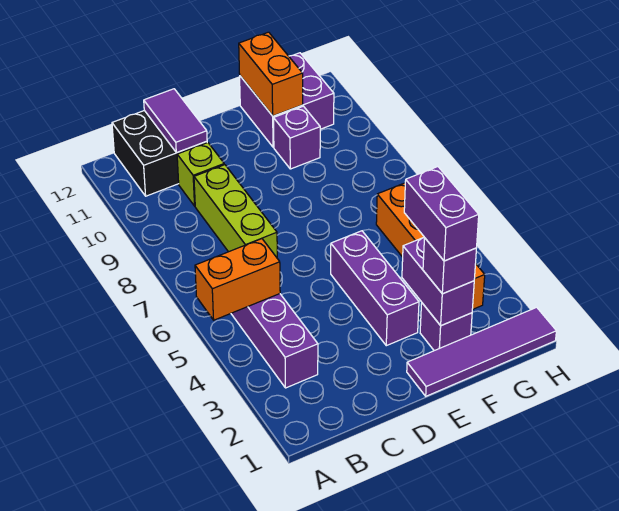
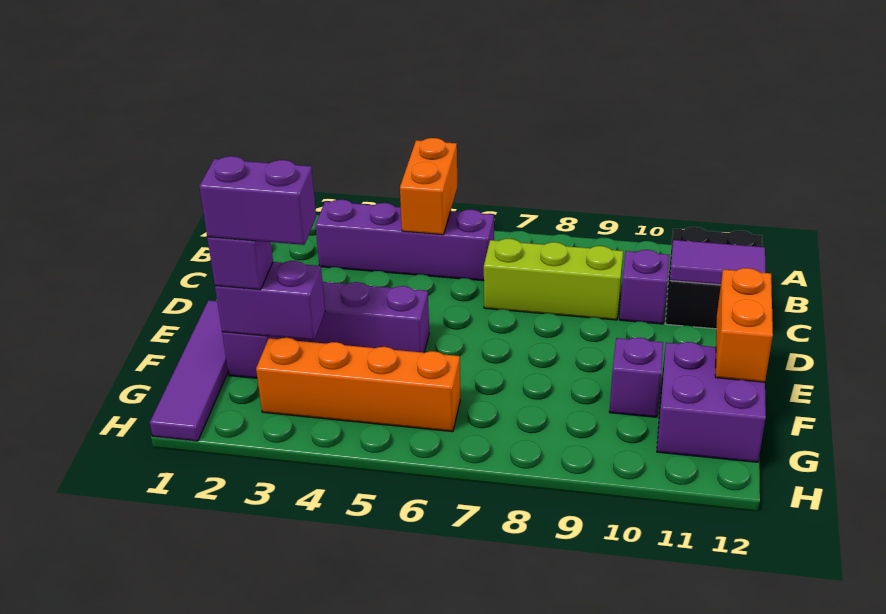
lime brick C10 level 1 -> purple brick C10 level 1
orange brick F11:F12 level 2 -> orange brick E12:F12 level 2

